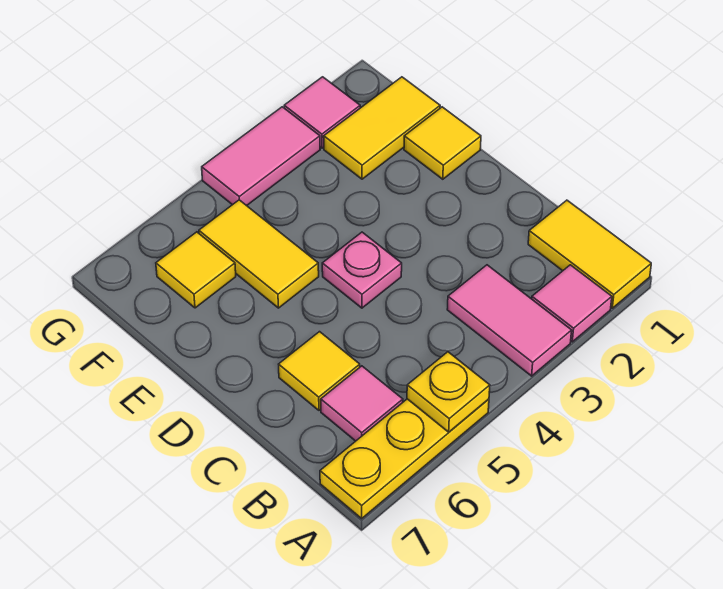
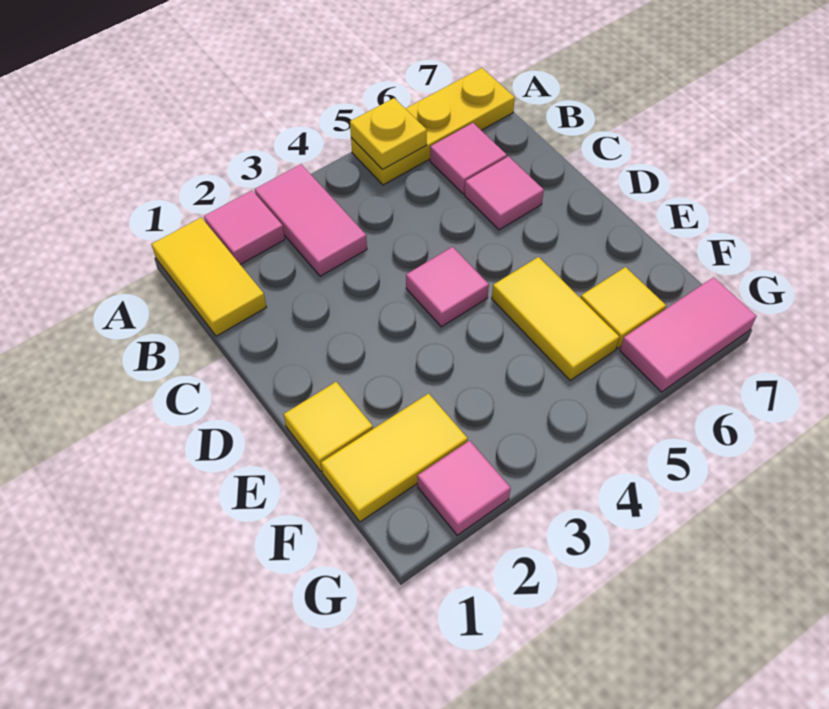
yellow tile C6 level 1 -> pink tile C6 level 1
pink plate D4 level 1 -> pink tile D4 level 1
pink tile G3:G4 level 1 -> pink tile G6:G7 level 1

